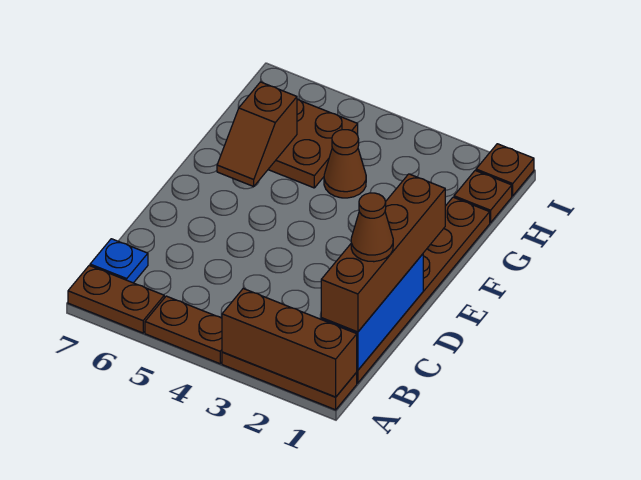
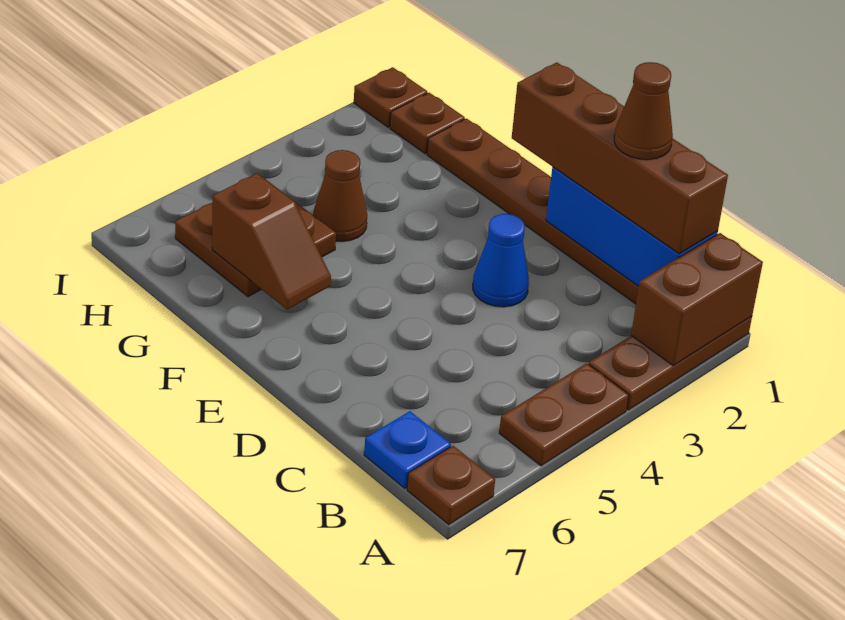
brown brick A1:A3 level 2 -> brown brick A1:A2 level 2
brown plate A6:A7 level 1 -> brown plate A7 level 1
none -> blue cone D3 level 1

